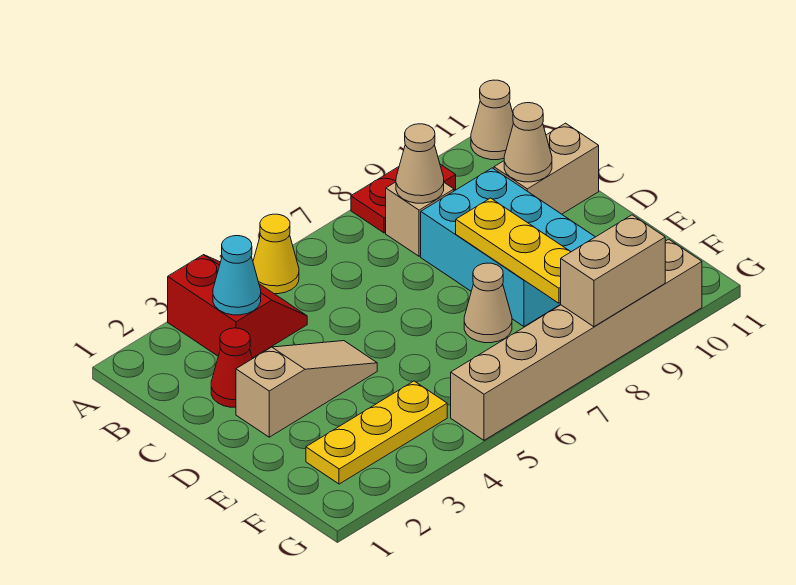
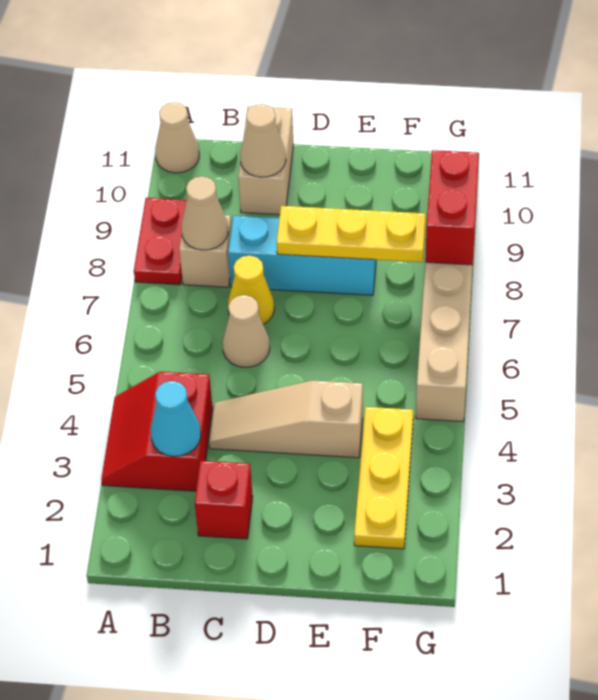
red slope A3:B4 level 1 top 3 -> red slope A3:B4 level 1 top B
yellow cone A5 level 1 -> yellow cone C7 level 1
red cone C2 level 1 -> red brick C2 level 1
cyan brick C8:E9 level 1 -> cyan brick C8:E8 level 1
tan slope D2:D4 level 1 top 2 -> tan slope C4:E4 level 1 top E
tan cone E7 level 1 -> tan cone C6 level 1
tan brick G8:G9 level 2 -> red brick G8:G9 level 2

